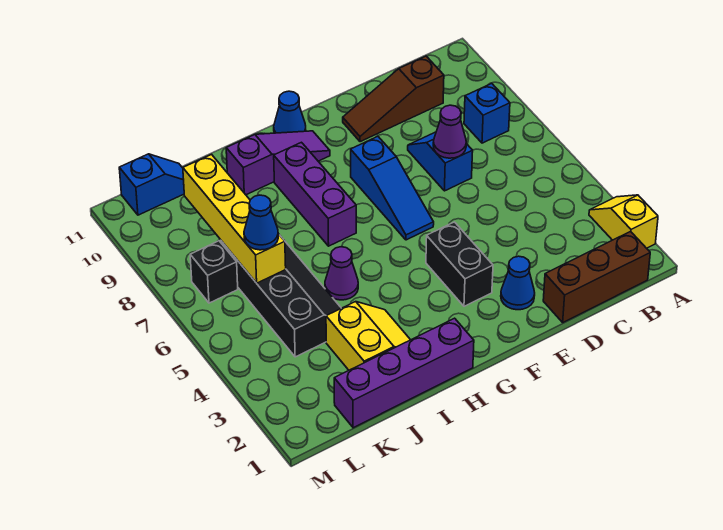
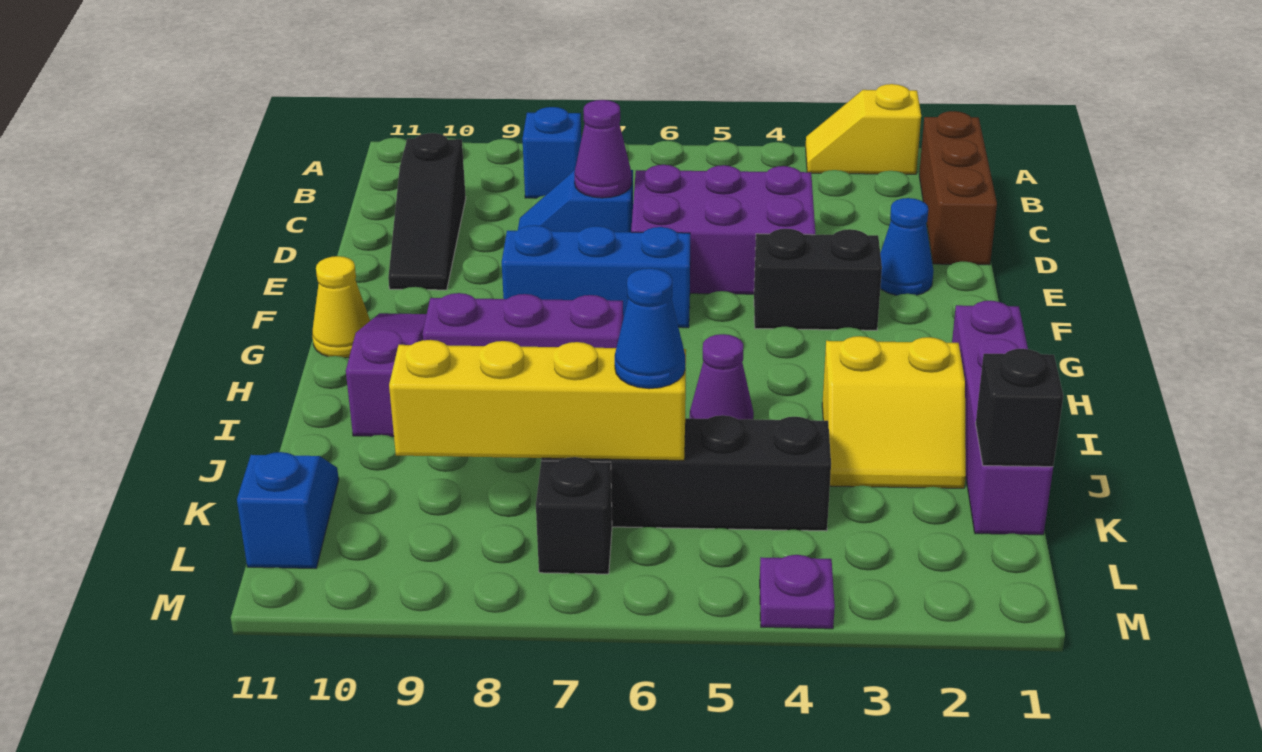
brown slope C10:E10 level 1 top C -> black slope C10:E10 level 1 top C
none -> purple brick D4:E6 level 1
blue slope F6:F8 level 1 top 8 -> blue brick F6:F8 level 1
blue cone G11 level 1 -> yellow cone G11 level 1
yellow slope I2:J3 level 1 top J -> yellow slope I2:J3 level 1 top I
none -> black brick K1 level 2
none -> purple plate M4 level 1

